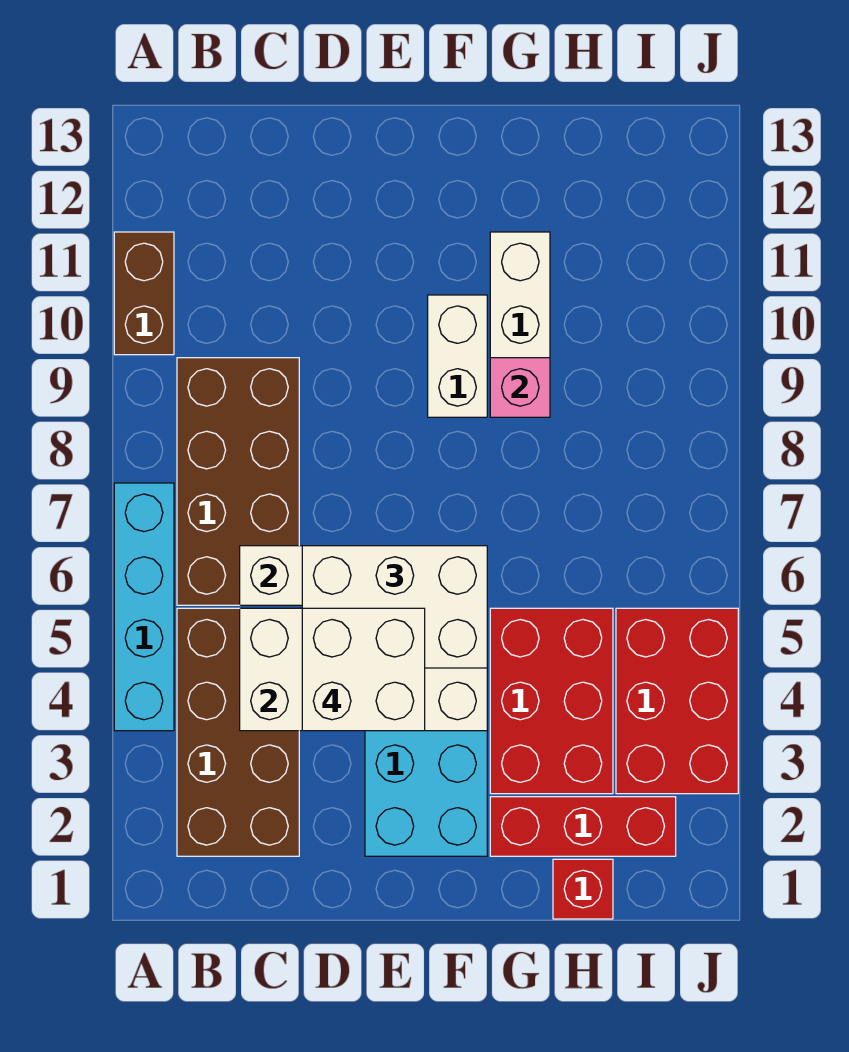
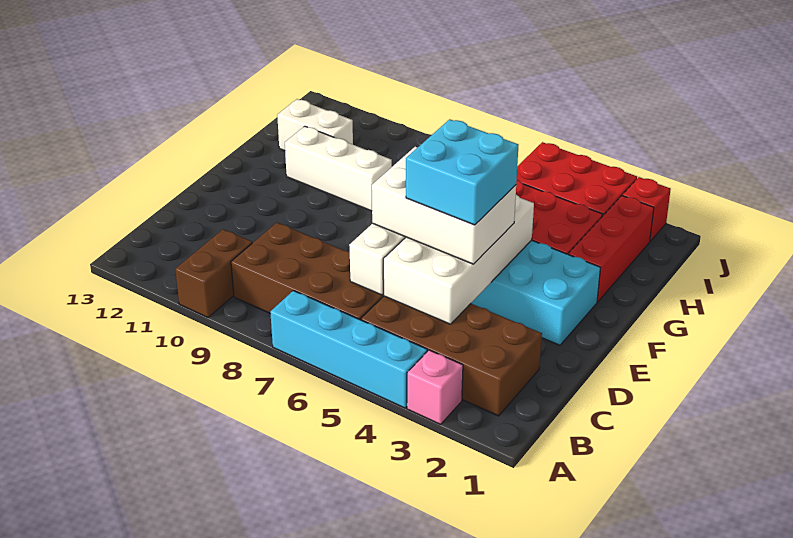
brown brick A10:A11 level 1 -> brown brick A10:B10 level 1
white brick D4:E5 level 4 -> cyan brick D4:E5 level 4
white brick D5:F6 level 3 -> white brick D4:E6 level 3
white brick F9:F10 level 1 -> white brick H11:H12 level 1
pink brick G9 level 2 -> pink brick A3 level 1
red brick H1 level 1 -> red brick J2 level 1

